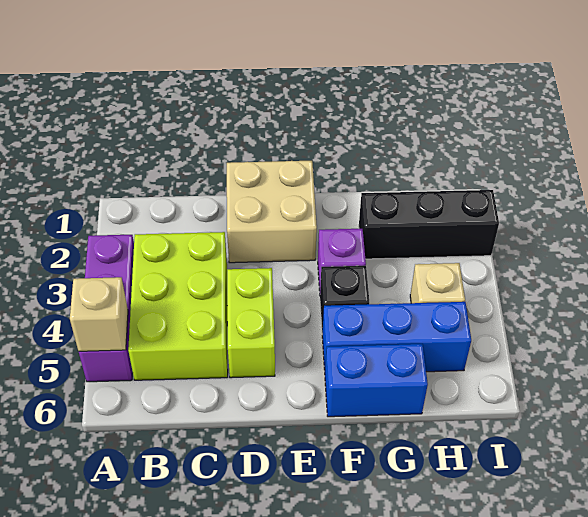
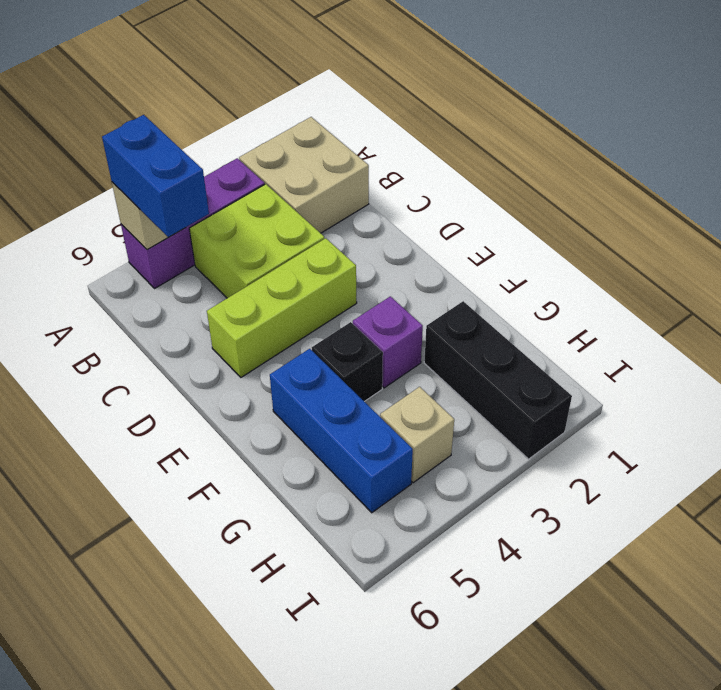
lime brick B3:C5 level 1 -> lime brick B3:C4 level 1
tan brick D1:E2 level 1 -> tan brick A1:B2 level 1
lime brick D4:D5 level 1 -> lime brick D3:D5 level 1
blue brick F6:G6 level 1 -> blue brick A5:B5 level 3

